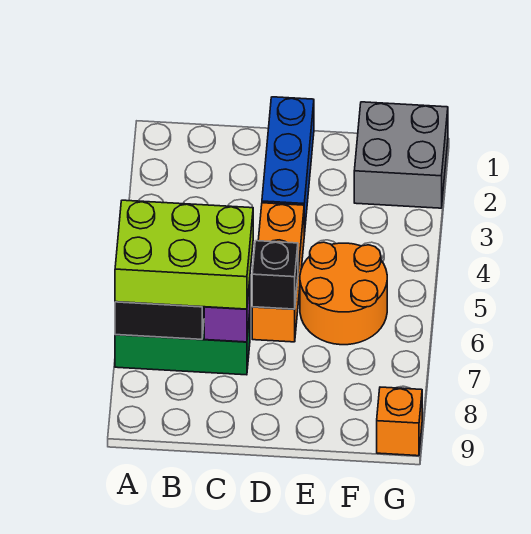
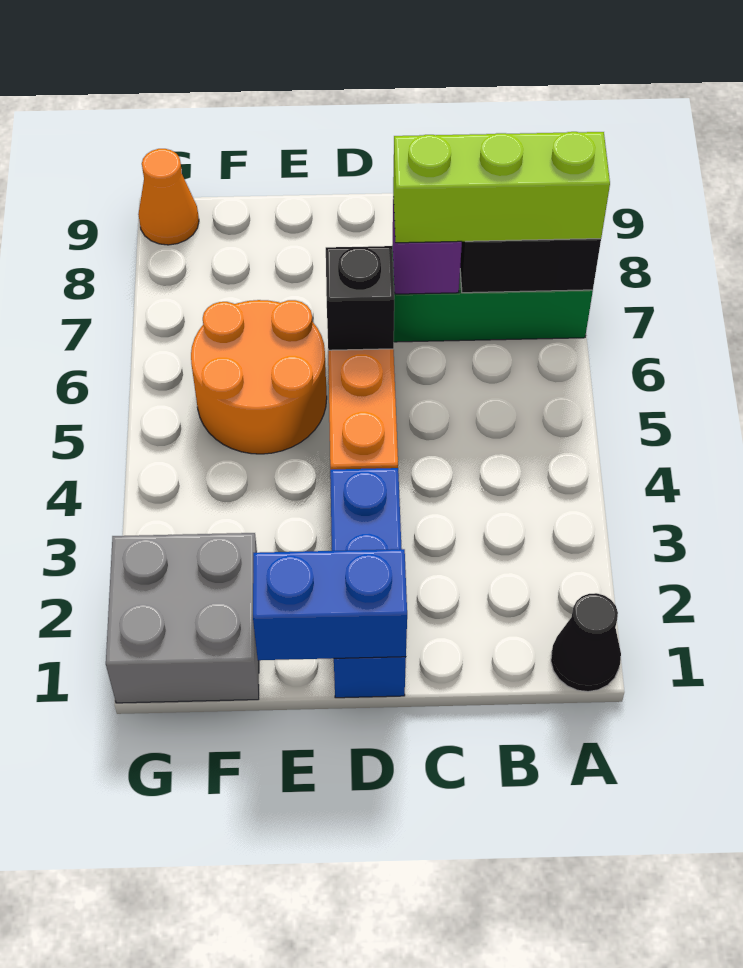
none -> black cone A1 level 1
lime brick A6:C7 level 3 -> lime brick A7:C7 level 3
none -> blue brick D1:E1 level 2
orange brick G9 level 1 -> orange cone G9 level 1

